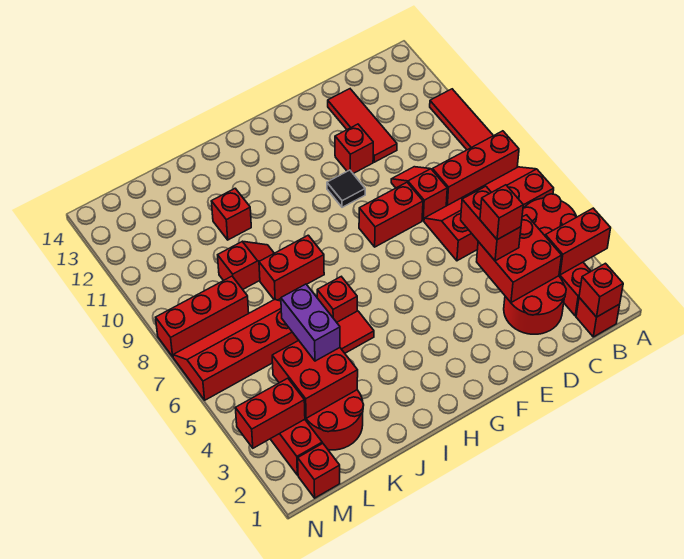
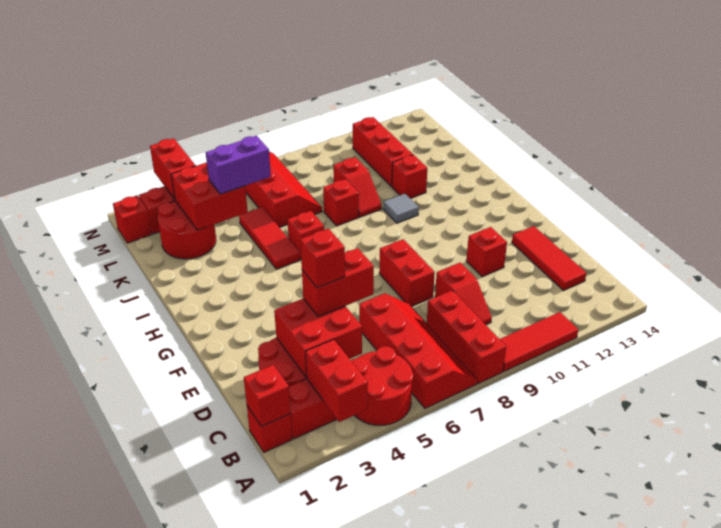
red slope D8:D9 level 1 top 8 -> red slope C9:D9 level 1 top D
red tile D11:D13 level 1 -> red tile C13:E13 level 1
black tile F10 level 1 -> none
red brick I8:J8 level 1 -> red brick J8 level 1
none -> grey tile I10 level 1
red brick L8:N8 level 1 -> red brick K11:M11 level 1

